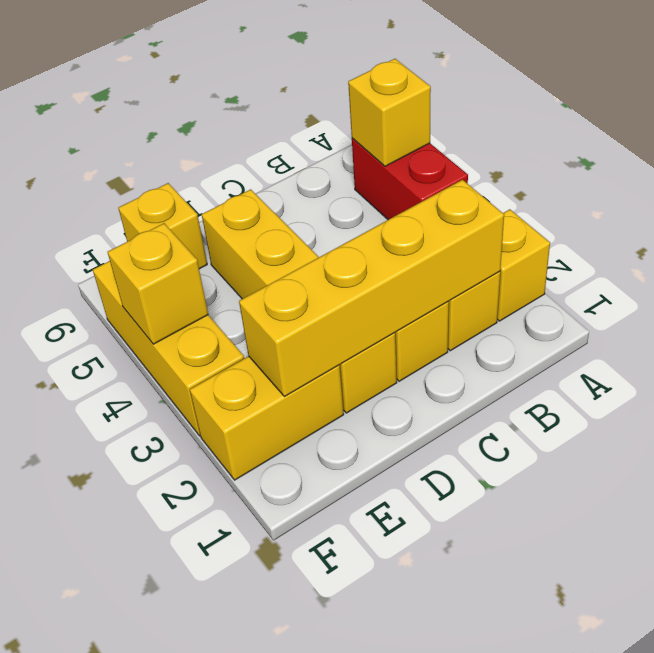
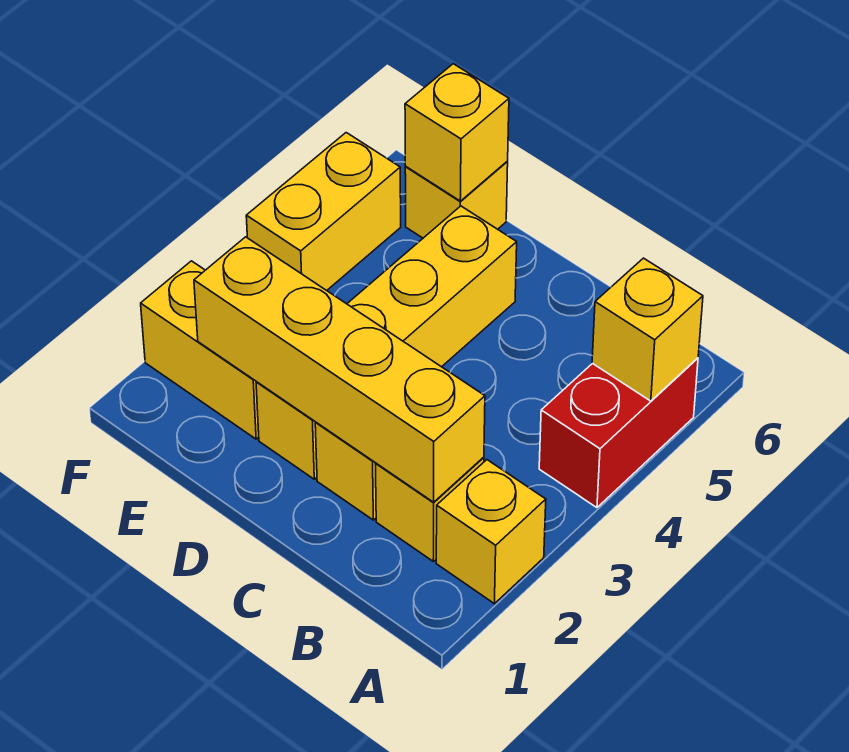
yellow brick F3:F5 level 1 -> yellow brick F4:F5 level 1
yellow brick F4 level 2 -> yellow brick E6 level 2

